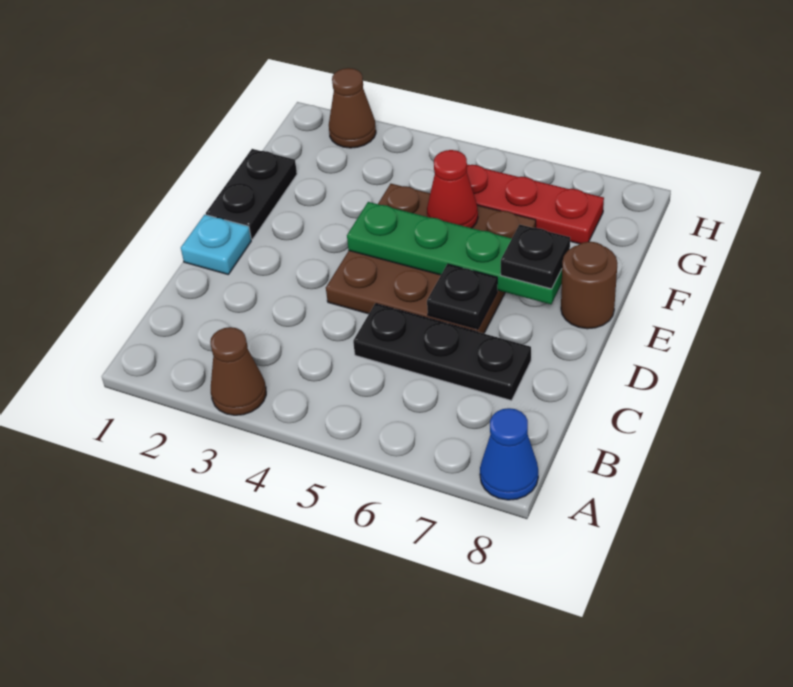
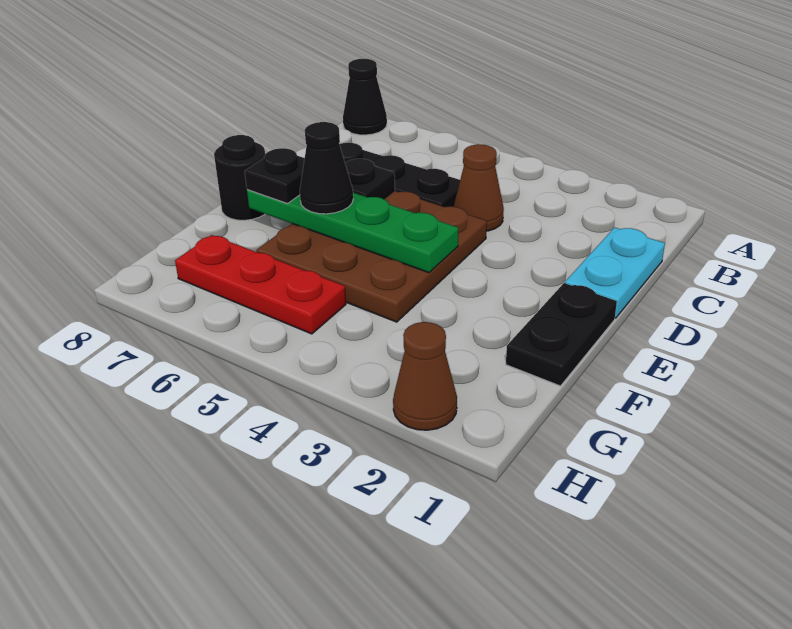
brown cone A3 level 1 -> brown cone C4 level 1
blue cone A8 level 1 -> black cone A8 level 1
cyan plate D1 level 1 -> cyan plate C1:D1 level 1
none -> black cone E6 level 3
brown round brick E8 level 1 -> black round brick E8 level 1
red cone F5 level 2 -> none

